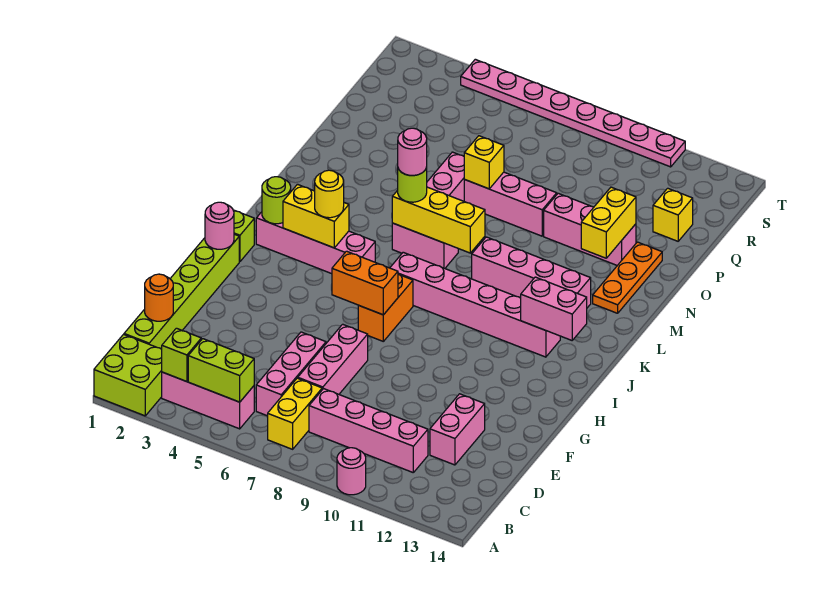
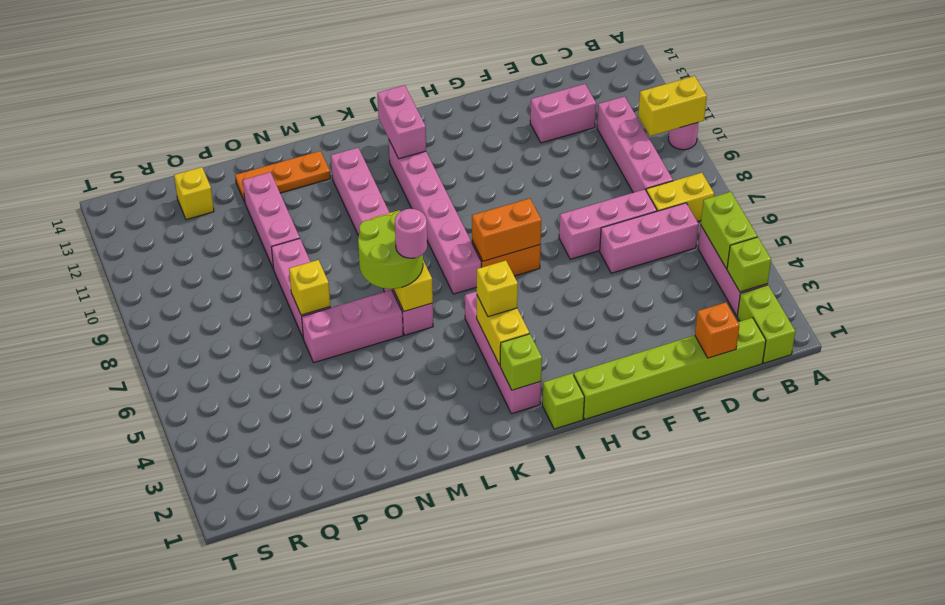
lime brick A1:B2 level 1 -> lime brick B1:B2 level 1
orange round brick D1 level 2 -> orange brick D1 level 2
pink round brick H1 level 2 -> none
orange brick H6:H7 level 2 -> orange brick H7:I7 level 2
lime round brick J2 level 2 -> lime brick J2 level 2
yellow round brick J4 level 3 -> yellow brick J4 level 3
lime round brick L6 level 3 -> lime round brick L6:M7 level 3
yellow brick N12:O12 level 2 -> yellow brick A10:B10 level 2
pink plate T4:T11 level 1 -> none

